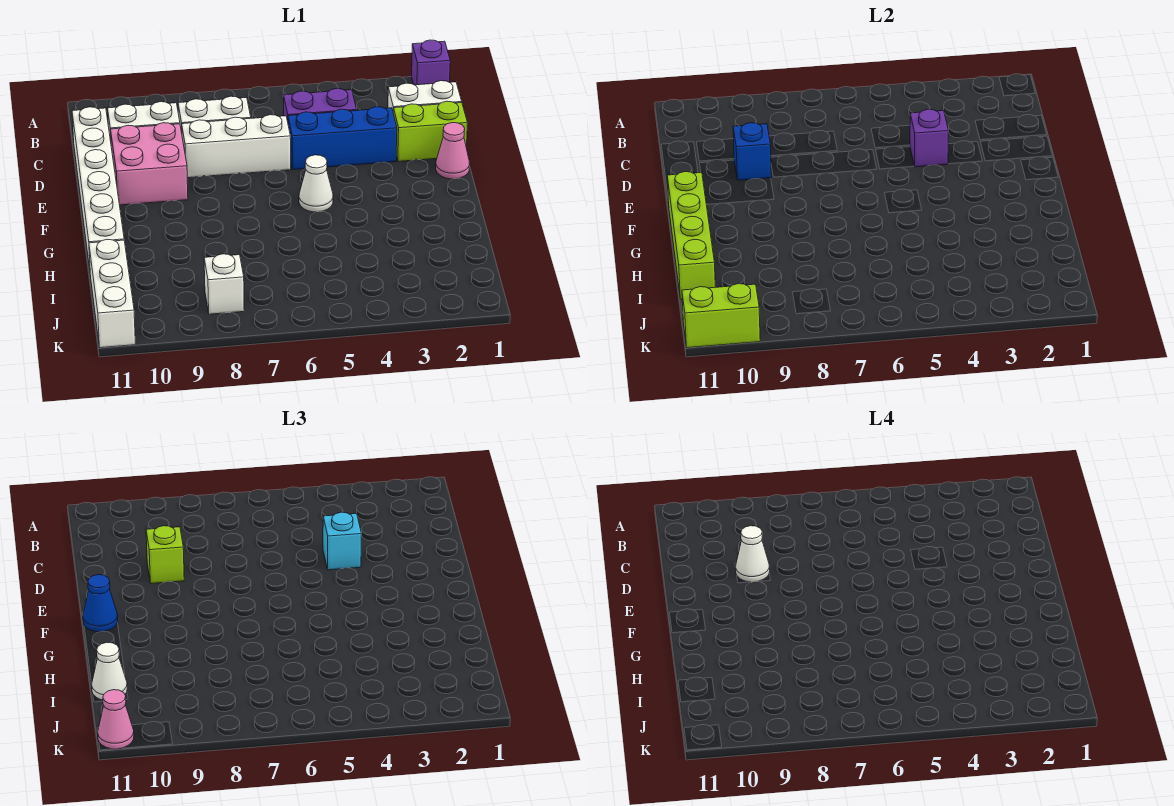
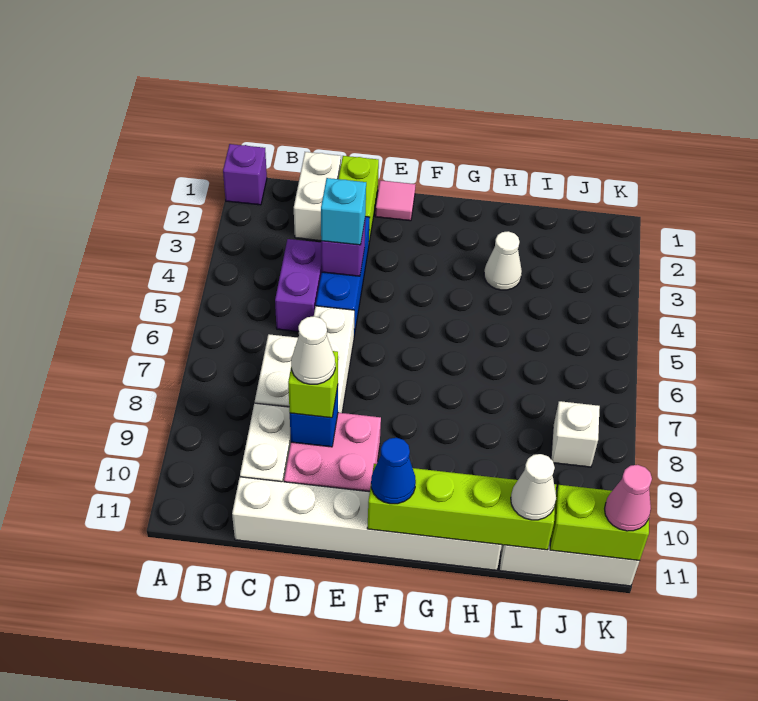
pink cone E1 level 1 -> pink tile E1 level 1
white cone F5 level 1 -> white cone H3 level 1
lime brick K10:K11 level 2 -> lime brick J11:K11 level 2

